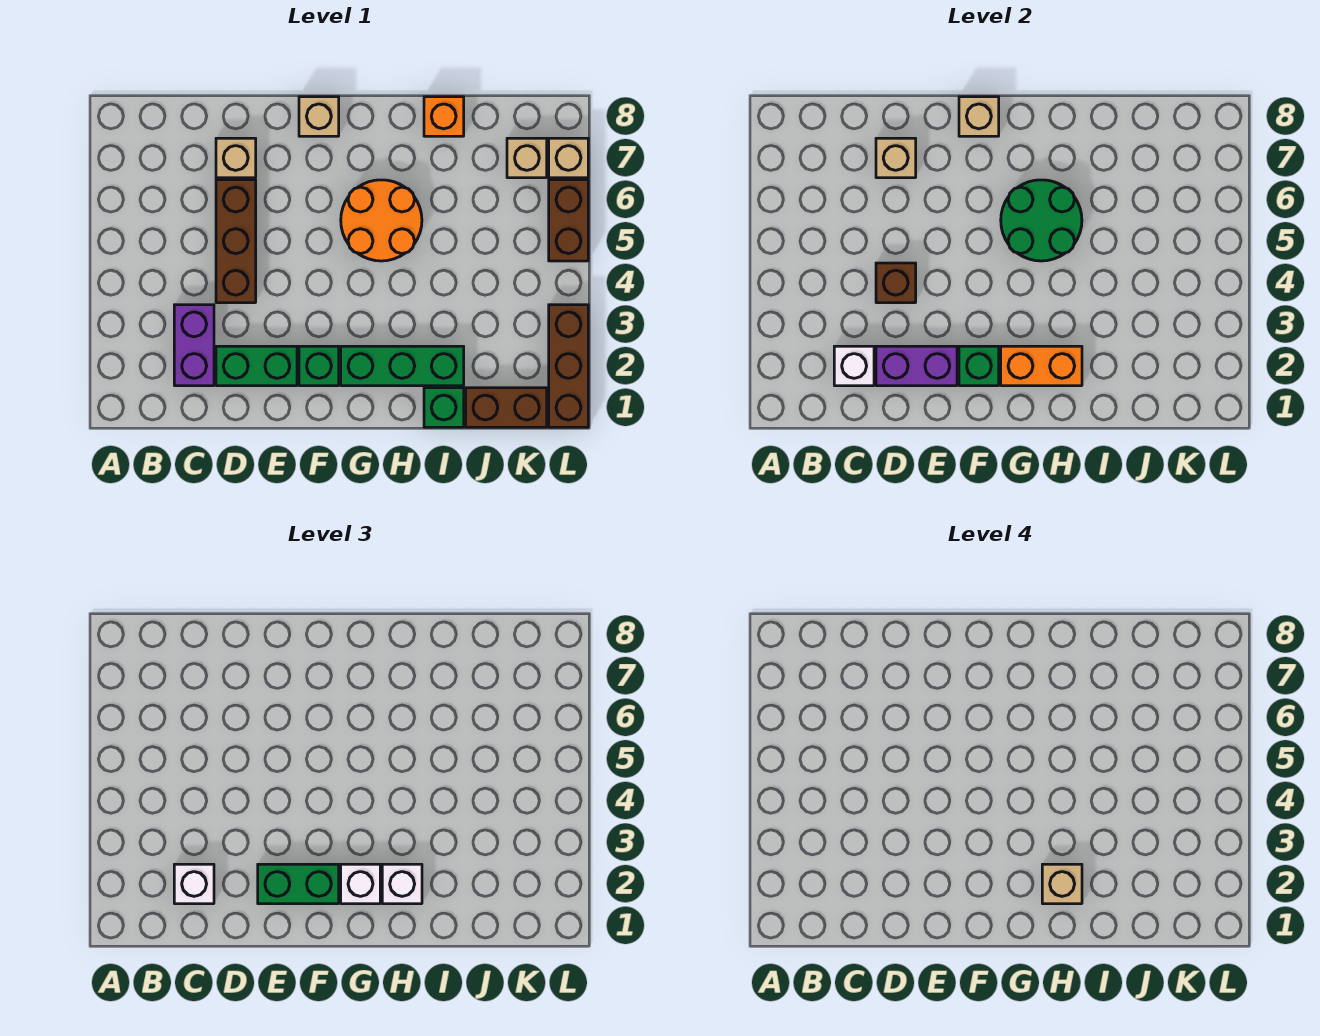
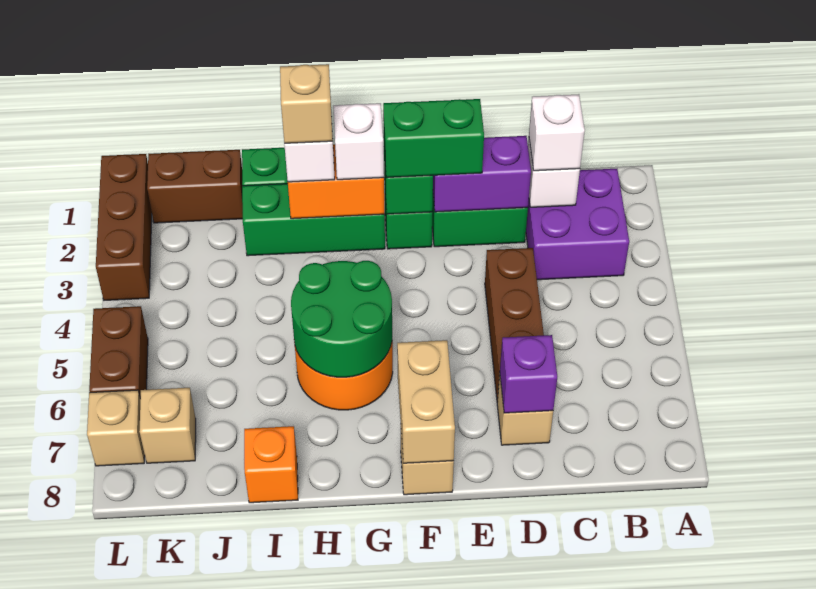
purple brick C2:C3 level 1 -> purple brick B2:C3 level 1
brown brick D4 level 2 -> none
tan brick D7 level 2 -> purple brick D7 level 2
tan brick F8 level 2 -> tan brick F7:F8 level 2

